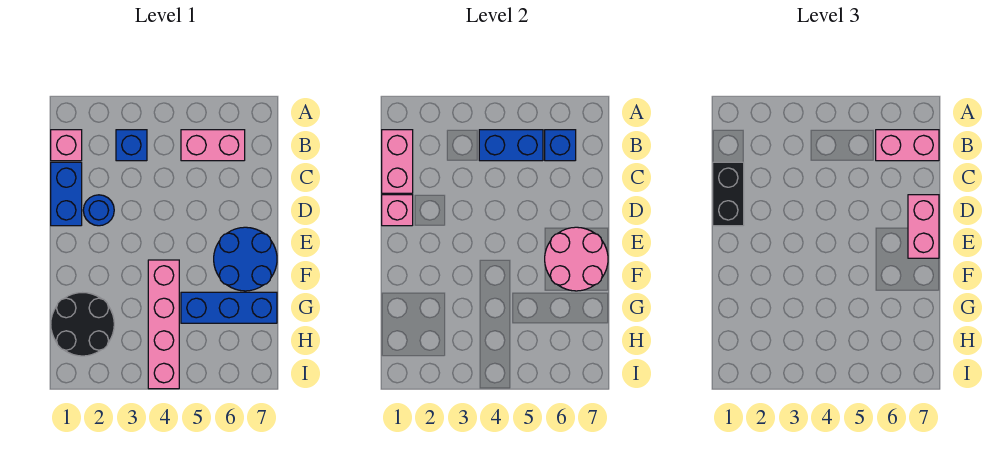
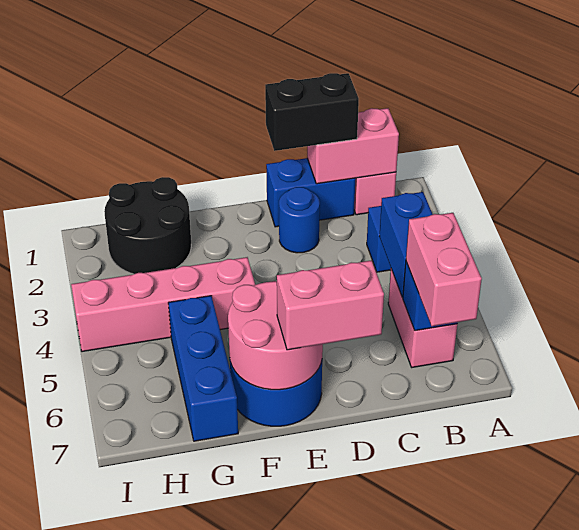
pink brick D1 level 2 -> none

